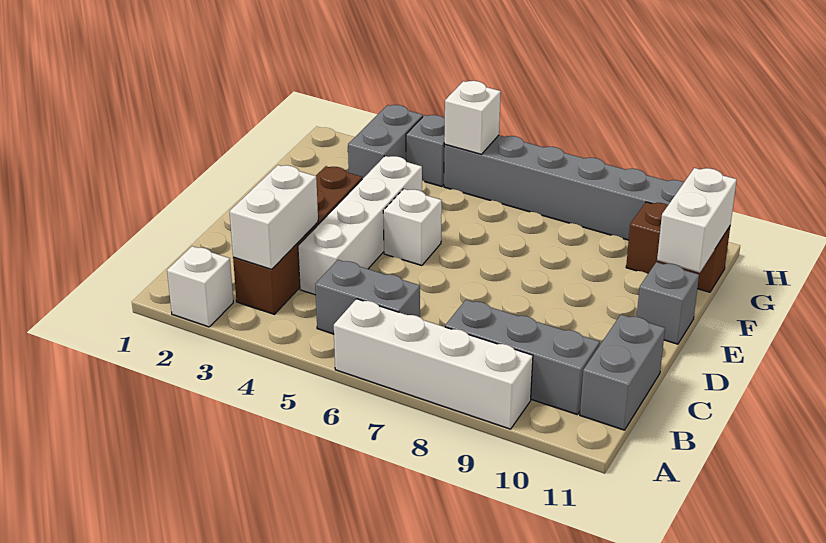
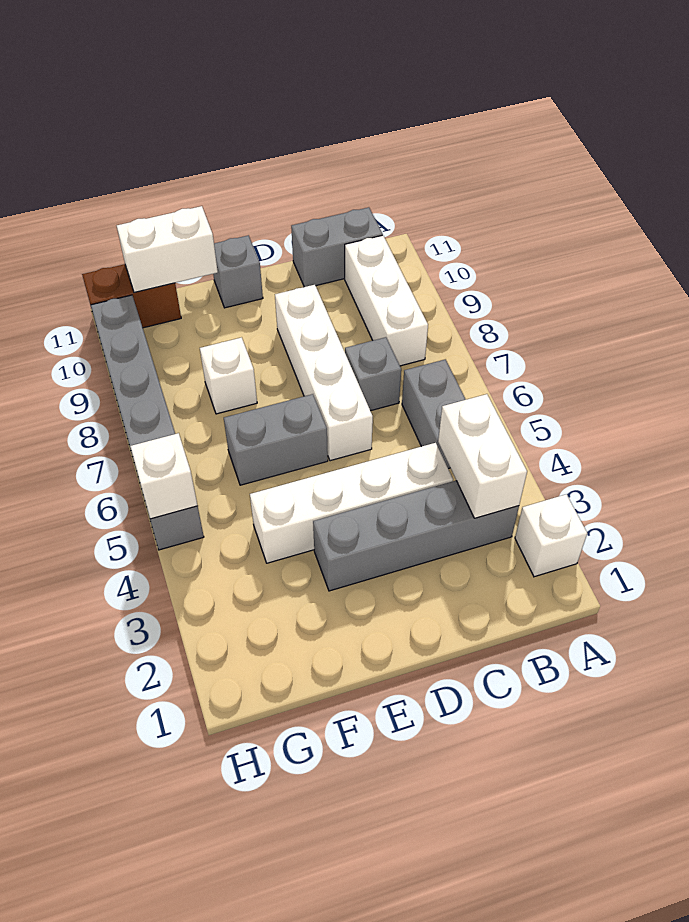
white brick A6:A9 level 1 -> white brick D6:D9 level 1
brown brick B3:E3 level 1 -> grey brick B3:E3 level 1
white brick B3:C3 level 2 -> white brick B3:B4 level 2
grey brick B8:B10 level 1 -> white brick B8:B10 level 1
white brick E5 level 1 -> white brick F8 level 1
grey brick G3:H3 level 1 -> grey brick E6:F6 level 1
brown brick G10:G11 level 1 -> brown brick G11:H11 level 1
grey brick H4 level 1 -> grey brick C7 level 1

